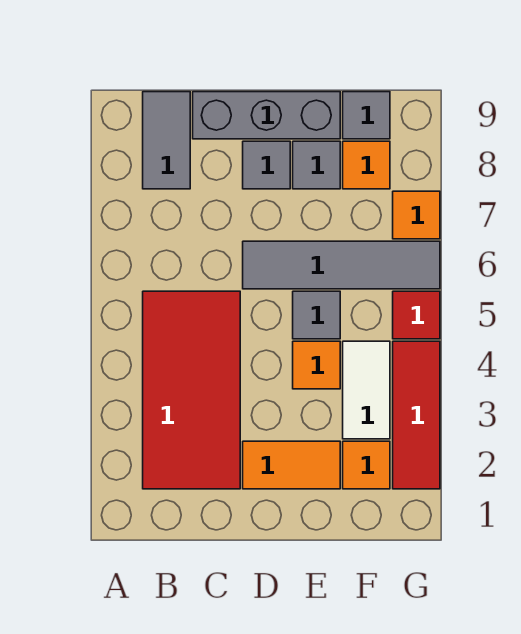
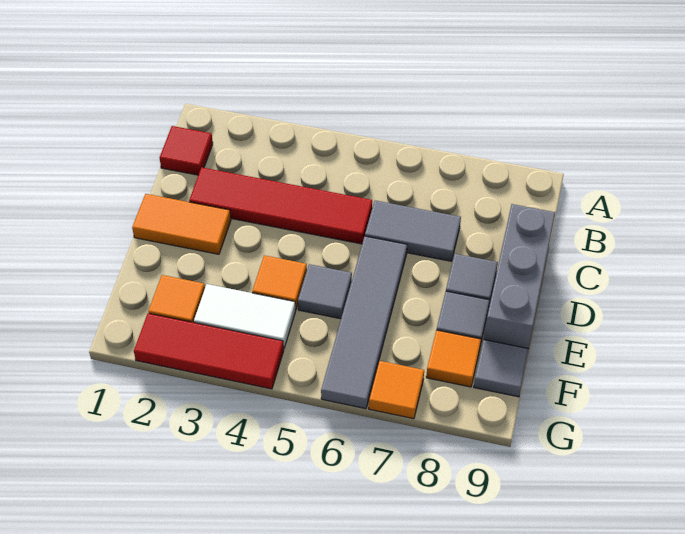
red tile B2:C5 level 1 -> red tile C2:C5 level 1
grey tile B8:B9 level 1 -> grey tile C6:C7 level 1
orange tile D2:E2 level 1 -> orange tile D1:D2 level 1
red tile G5 level 1 -> red tile B1 level 1

